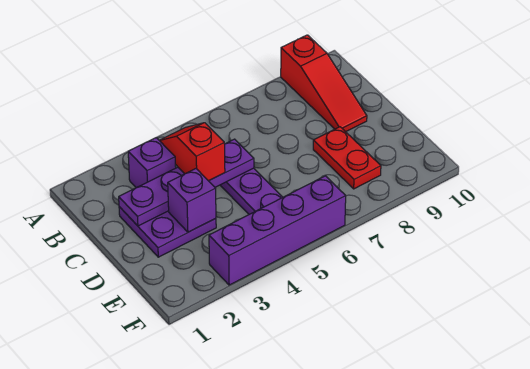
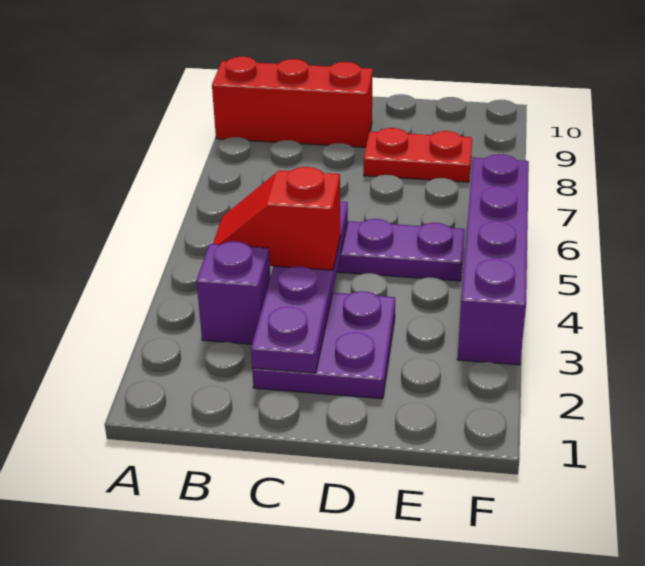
red slope A9:C9 level 1 top A -> red brick A9:C9 level 1
purple brick D3 level 2 -> none

